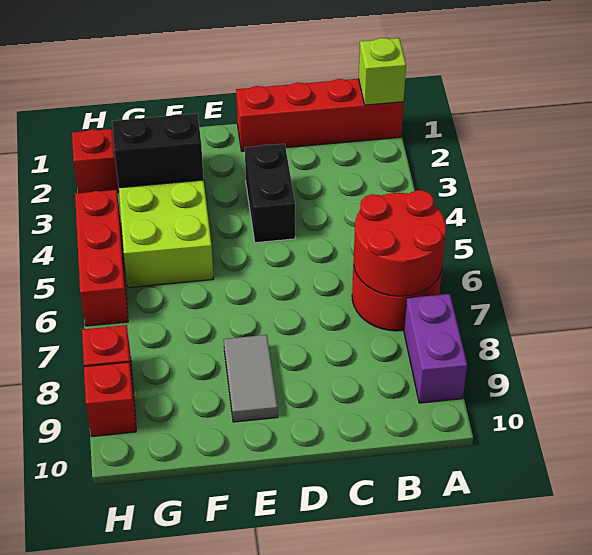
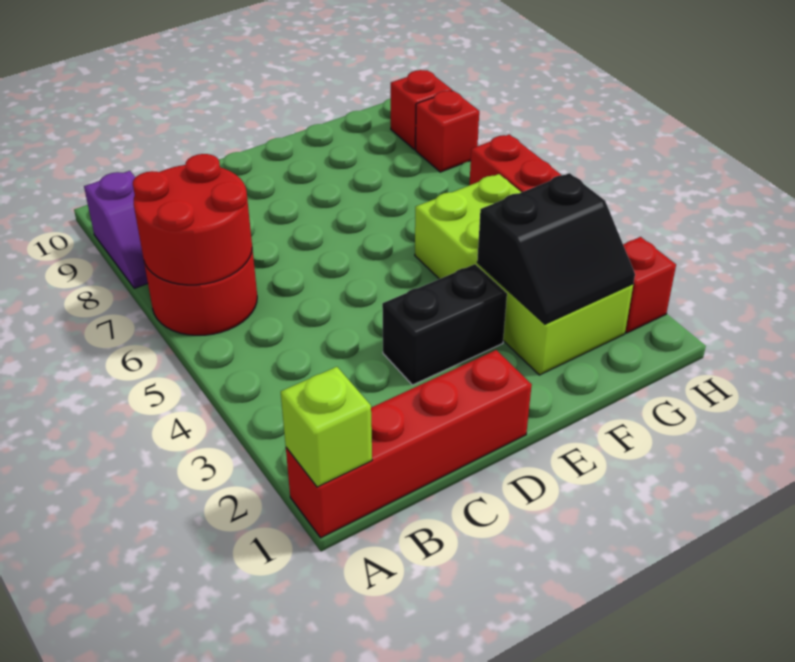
purple brick A8:A9 level 1 -> purple slope A8:A9 level 1 top 9
black brick D3:D4 level 1 -> black brick D3:E3 level 1
grey tile E8:E9 level 1 -> none

